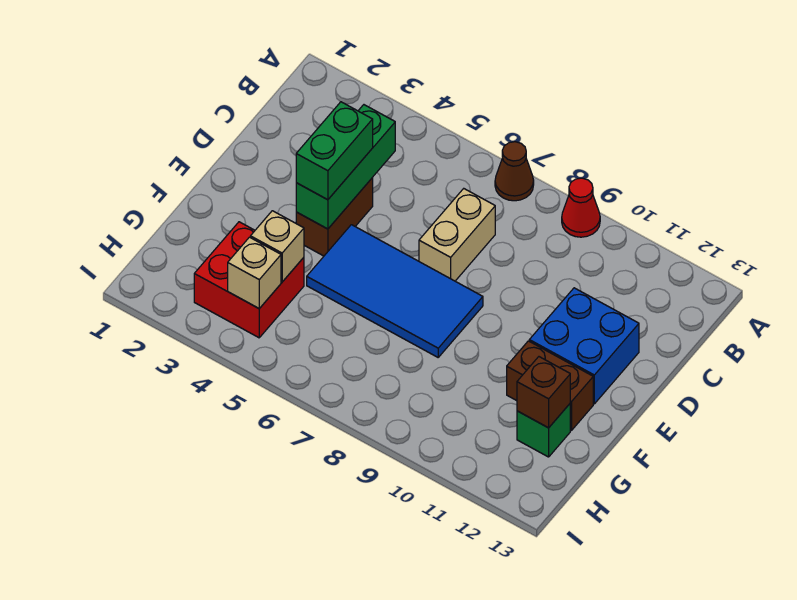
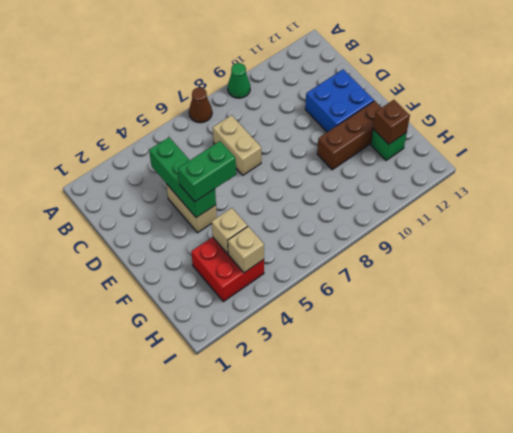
red cone A9 level 1 -> green cone A9 level 1
brown brick D4:E4 level 1 -> tan brick D4:E4 level 1
green brick D4:E4 level 3 -> green brick E4:E5 level 3
blue tile E5:F8 level 1 -> none
brown brick F11:F12 level 1 -> brown brick F10:F12 level 1

